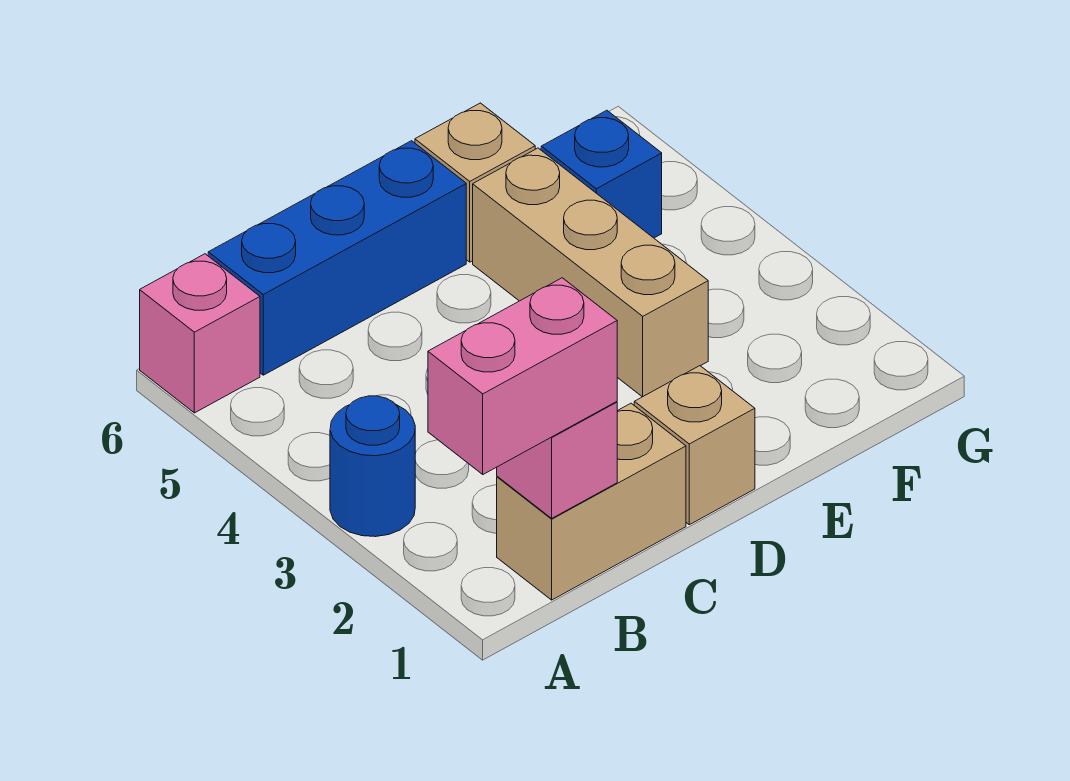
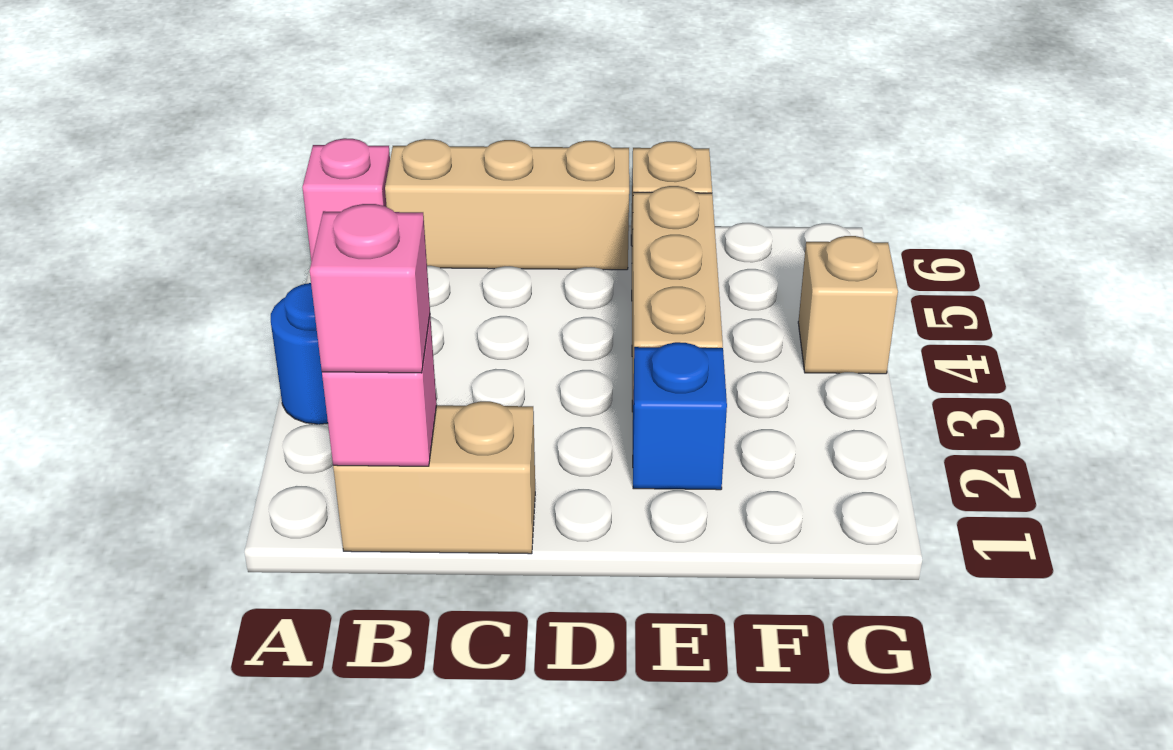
pink brick A1:B1 level 3 -> pink brick B1 level 3
blue brick B6:D6 level 1 -> tan brick B6:D6 level 1
tan brick D1 level 1 -> tan brick G4 level 1
blue brick F5 level 1 -> blue brick E2 level 1

